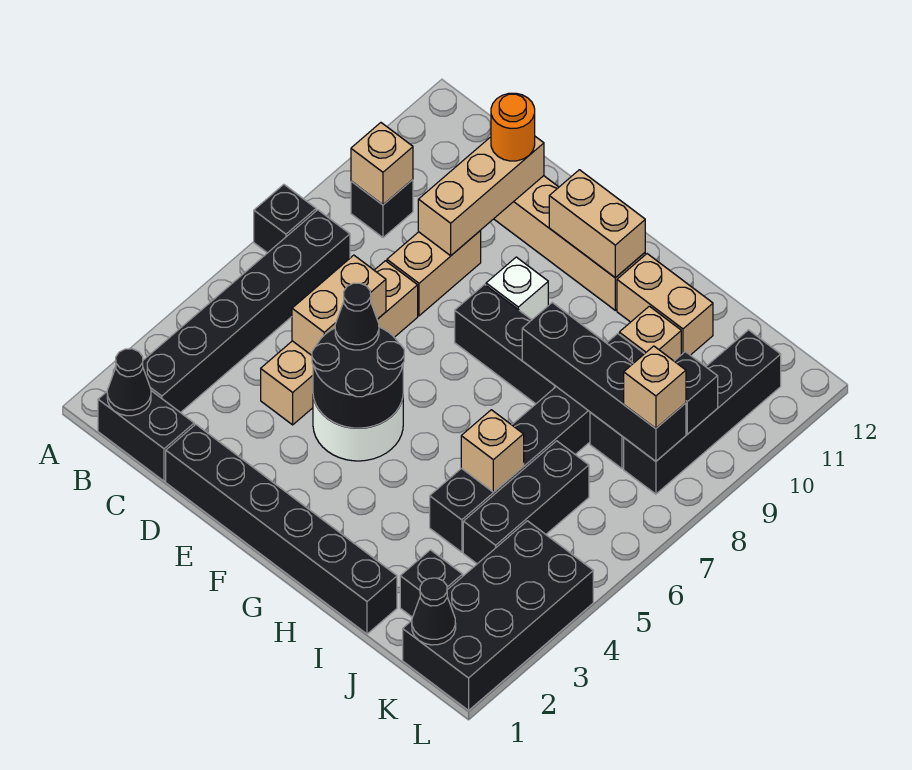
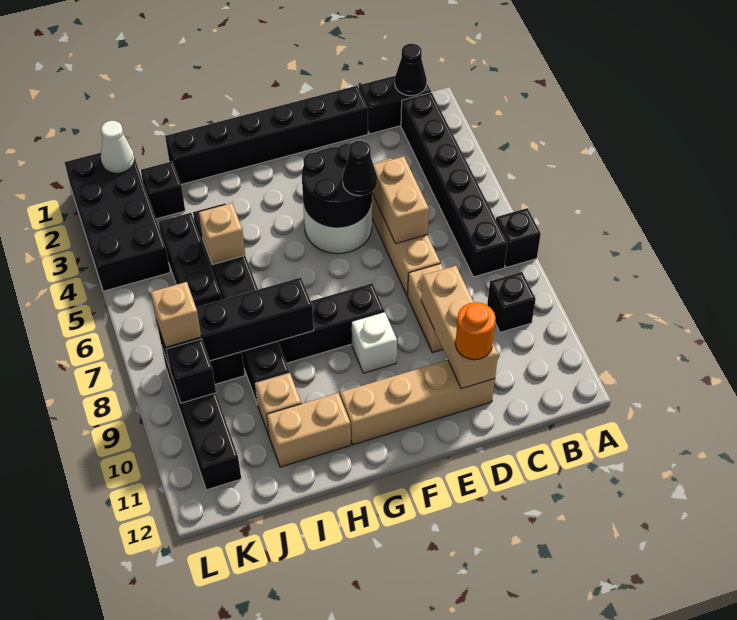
tan brick B9 level 2 -> none
tan brick F11:G11 level 2 -> none
black cone K1 level 2 -> white cone K1 level 2

